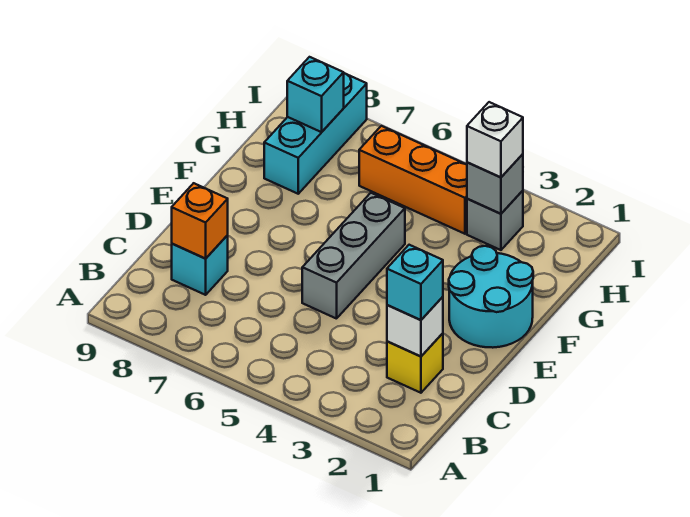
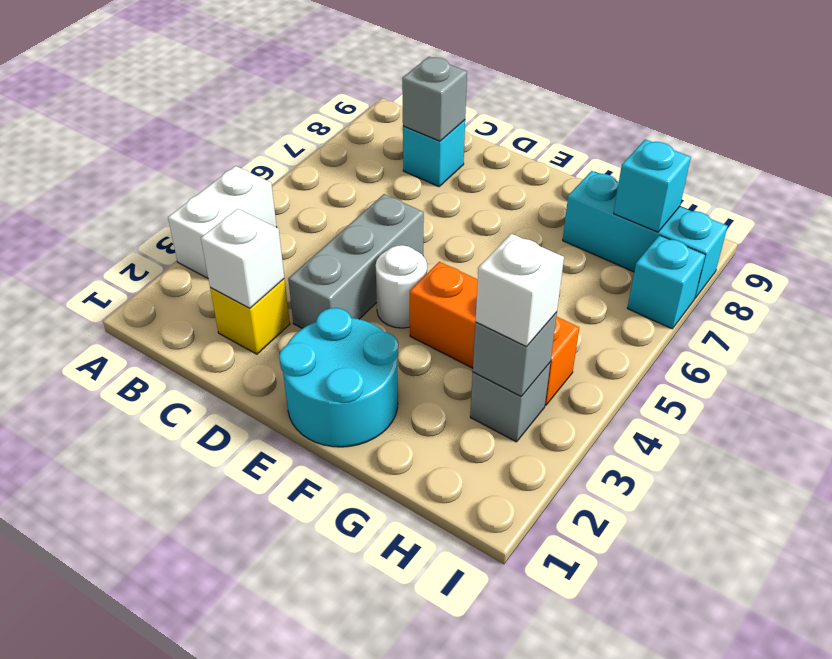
none -> white brick A3:A4 level 1
cyan brick C2 level 3 -> cyan brick I7 level 1
orange brick C8 level 2 -> grey brick C8 level 2
grey brick D5:F5 level 1 -> grey brick D3:D5 level 1
none -> white round brick E4 level 1
orange brick H4:H6 level 1 -> orange brick F4:H4 level 1

